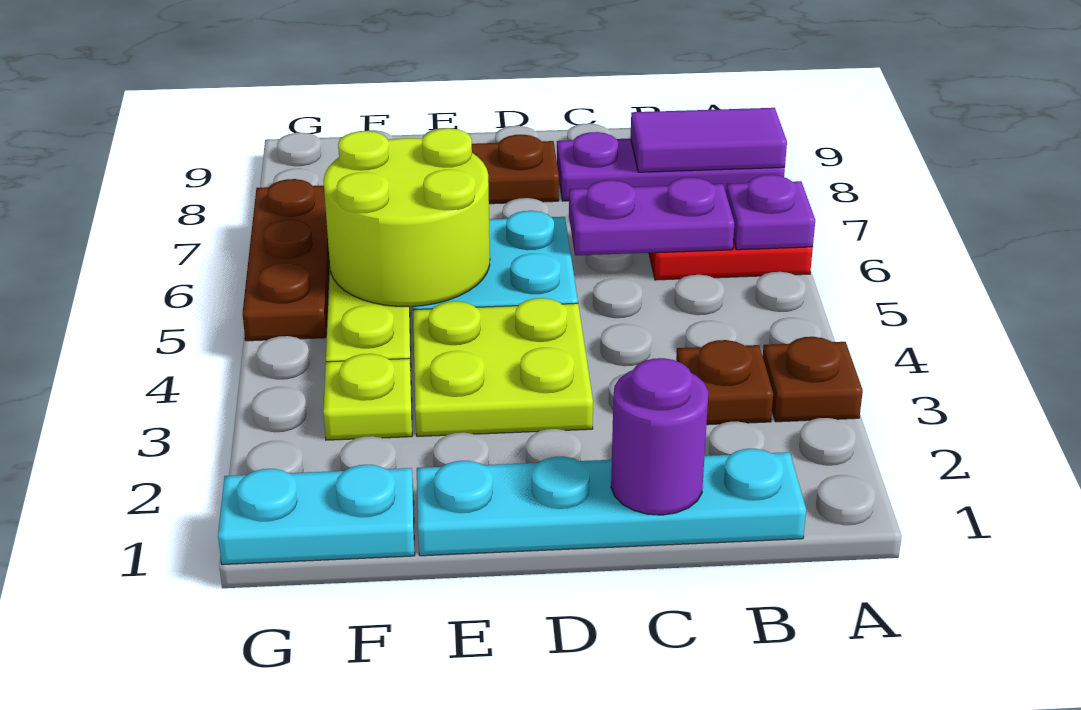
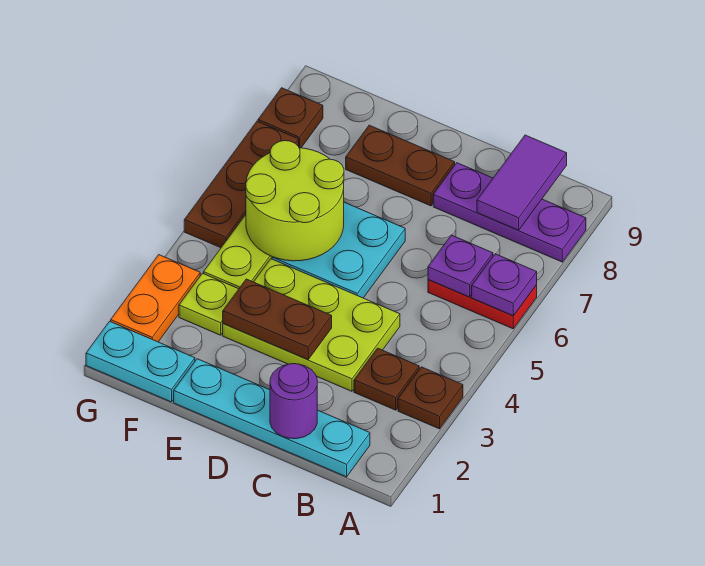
purple tile A8:B8 level 2 -> purple tile B8:B9 level 2
purple plate B6:C6 level 2 -> purple plate B6 level 2
lime plate D3:E4 level 1 -> lime plate C3:E4 level 1
none -> brown plate D3:E3 level 2
none -> orange plate G2:G3 level 1
none -> brown plate G8 level 1

